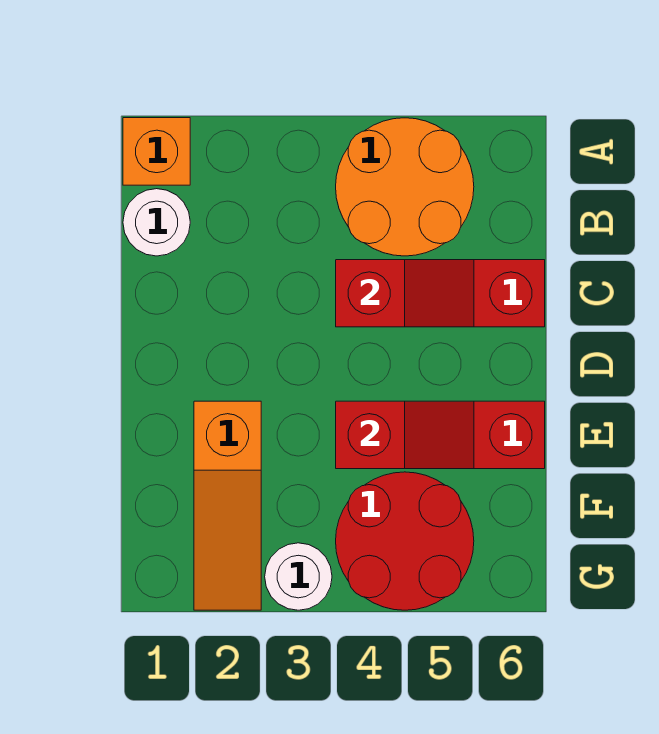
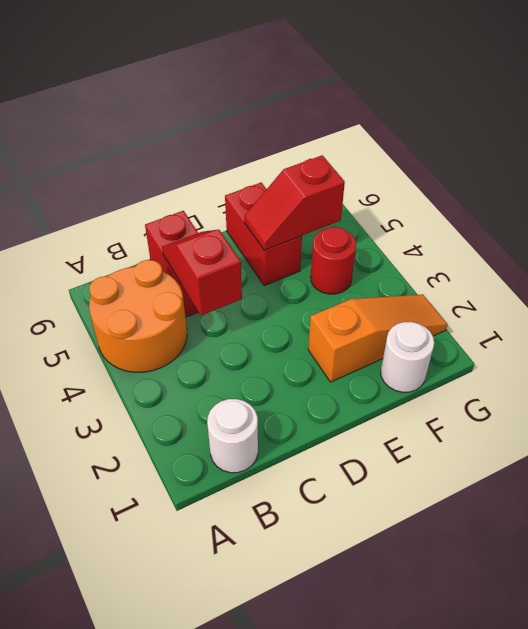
orange brick A1 level 1 -> none
red slope E4:E5 level 2 top 4 -> red slope E5:F5 level 2 top F
red round brick F4:G5 level 1 -> red round brick F4 level 1
white round brick G3 level 1 -> white round brick F1 level 1

